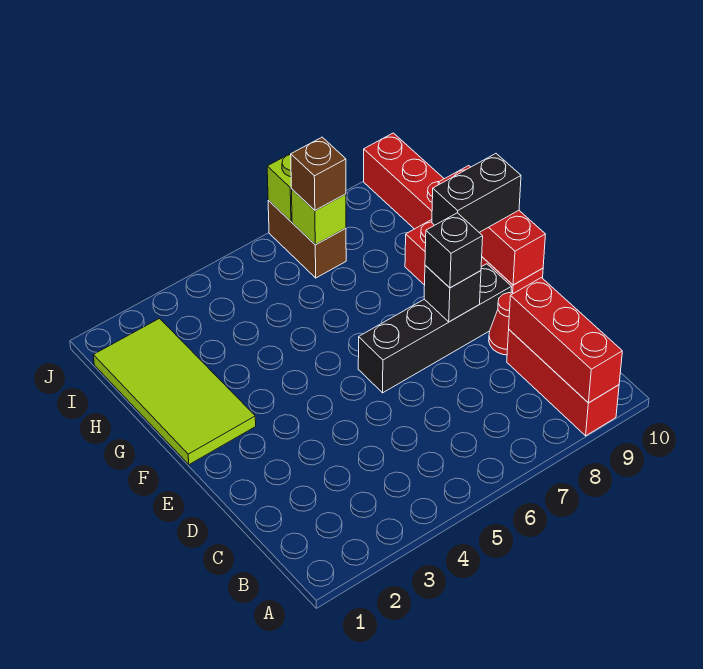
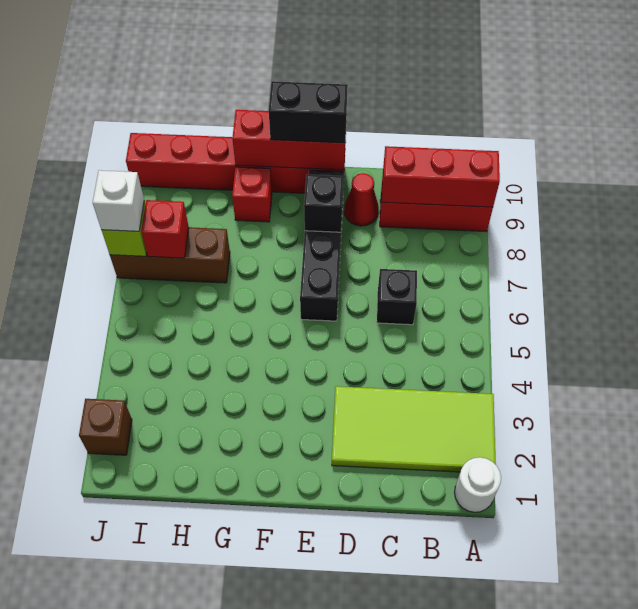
none -> white round brick A1 level 1
black brick E8 level 3 -> black brick C6 level 1
lime tile F1:I2 level 1 -> lime tile A2:D3 level 1
black brick F9:F10 level 3 -> black brick E10:F10 level 3
brown brick I7:J7 level 1 -> brown brick H7:J7 level 1
lime brick I7 level 2 -> red brick I7 level 2
brown brick I7 level 3 -> brown brick J2 level 1
none -> white brick J7 level 3

